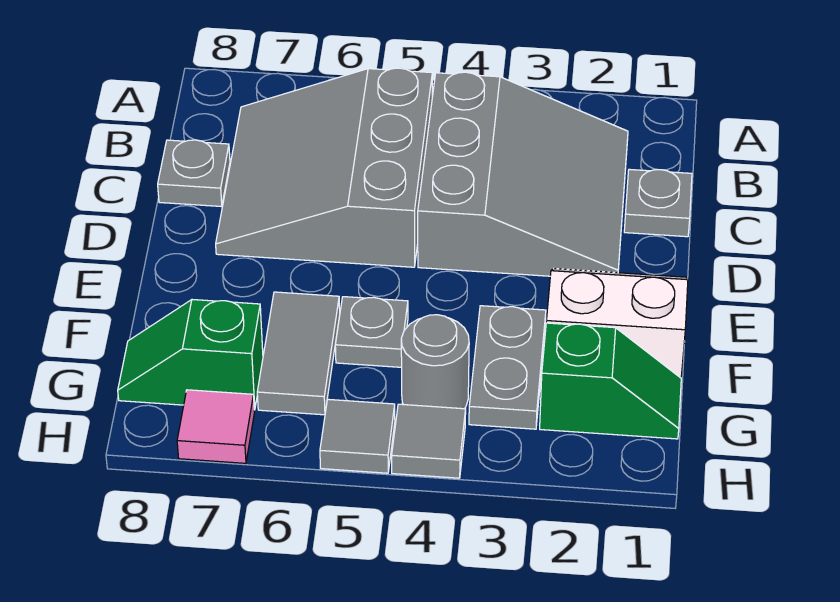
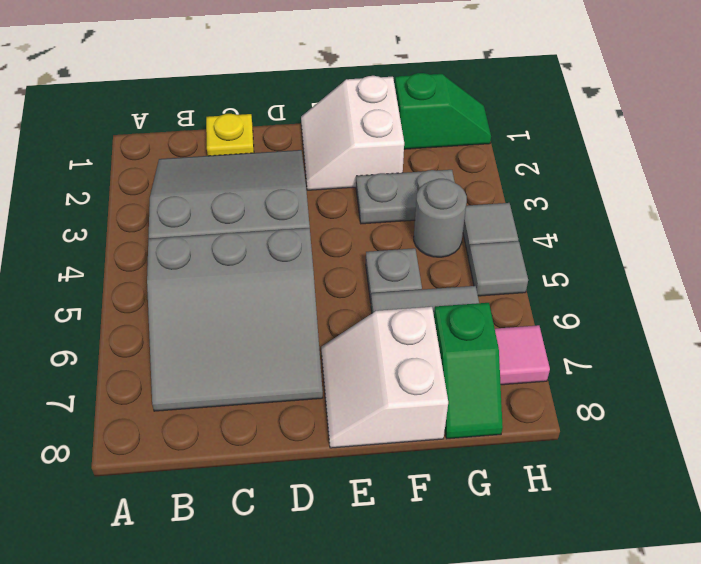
grey plate C1 level 1 -> yellow plate C1 level 1
grey plate C8 level 1 -> none
none -> white slope E7:F8 level 1 top F
green slope G1:G2 level 1 top 2 -> green slope G1:H1 level 1 top G

